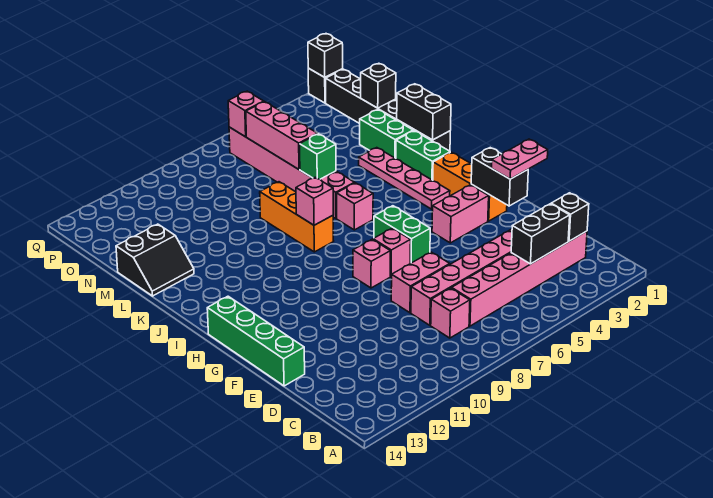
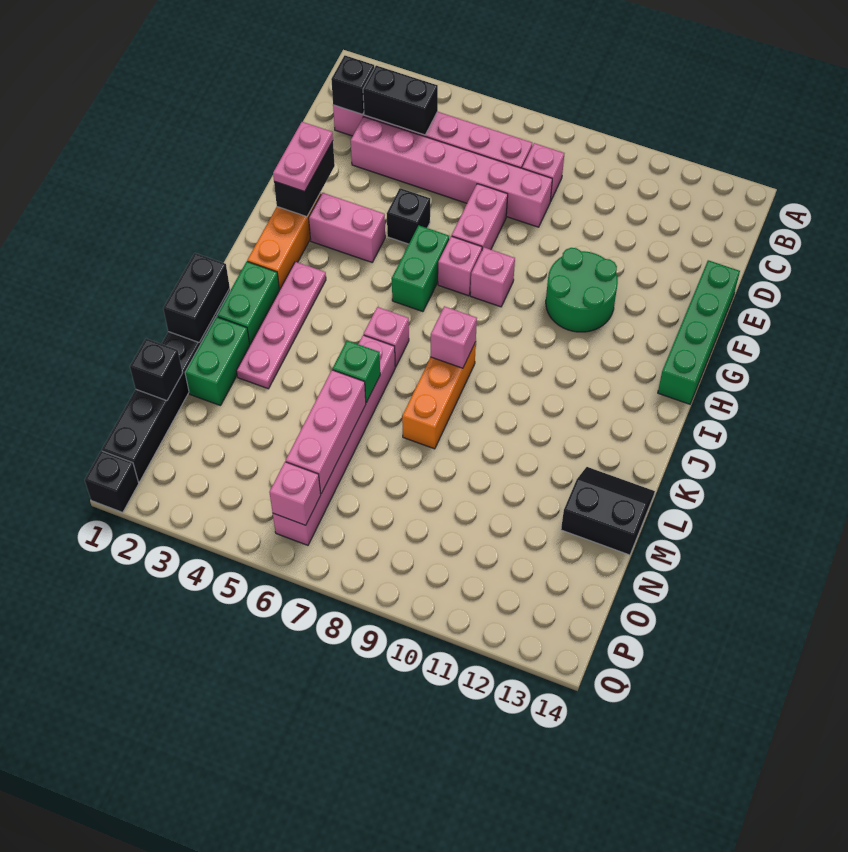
pink brick E7:E8 level 1 -> pink brick E7:F7 level 1
pink plate F1:F2 level 3 -> pink plate F2:G2 level 3
none -> green round brick F10:G11 level 1
black brick Q1 level 2 -> black brick F5 level 1

